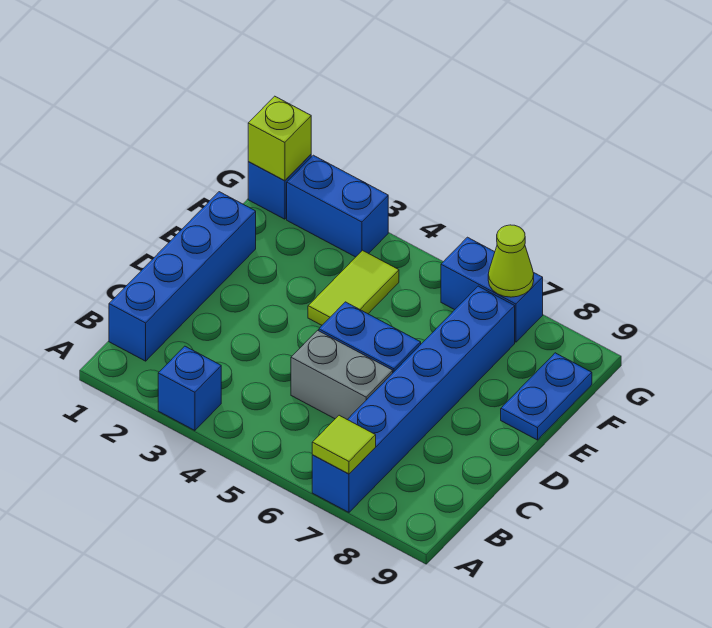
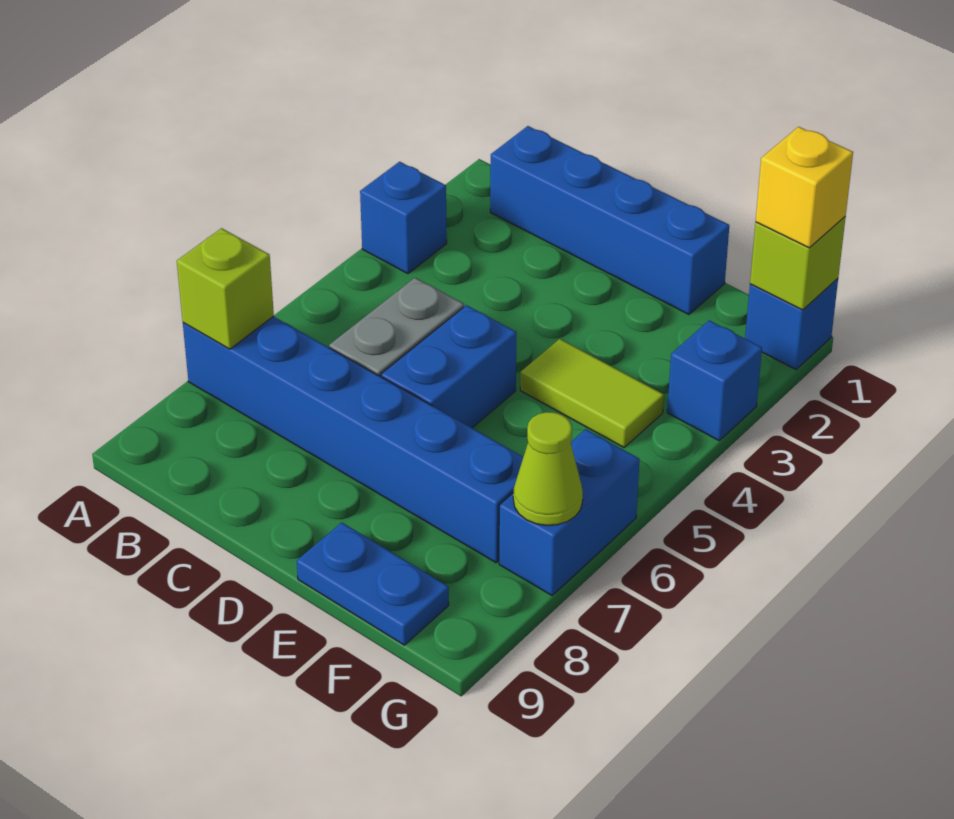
lime tile A7 level 2 -> lime brick A7 level 2
none -> yellow brick G1 level 3
blue brick G2:G3 level 1 -> blue brick G3 level 1

